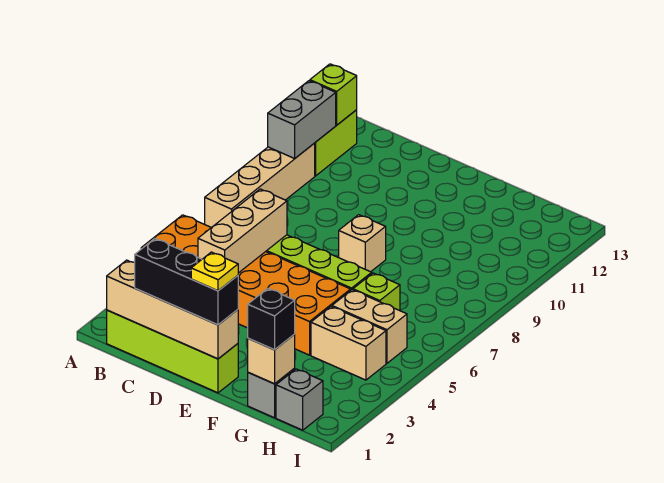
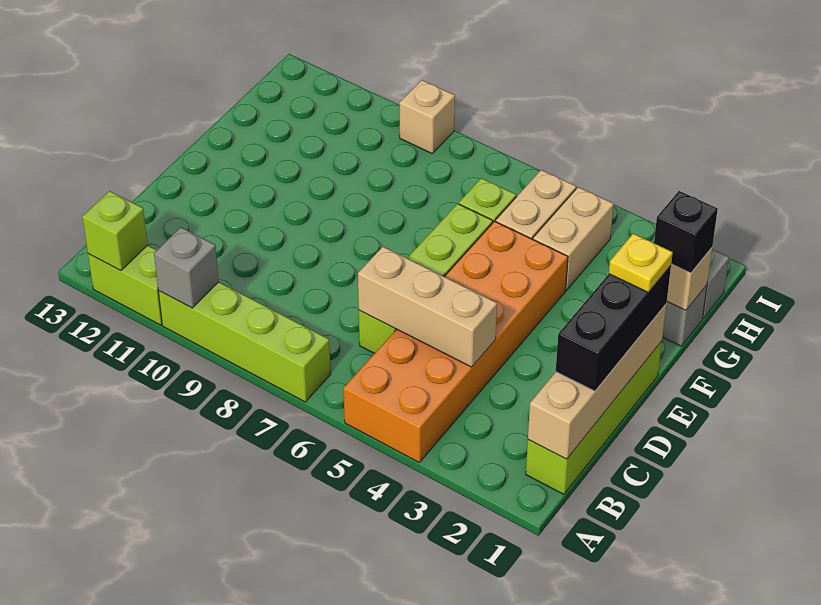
tan brick A7:A10 level 1 -> lime brick A7:A10 level 1
grey brick A10:A11 level 2 -> grey brick A10 level 2
tan brick E8 level 1 -> tan brick I9 level 1

